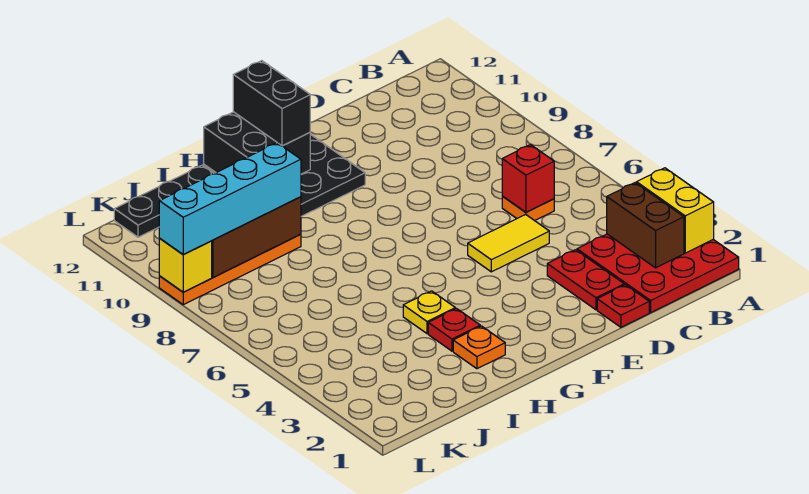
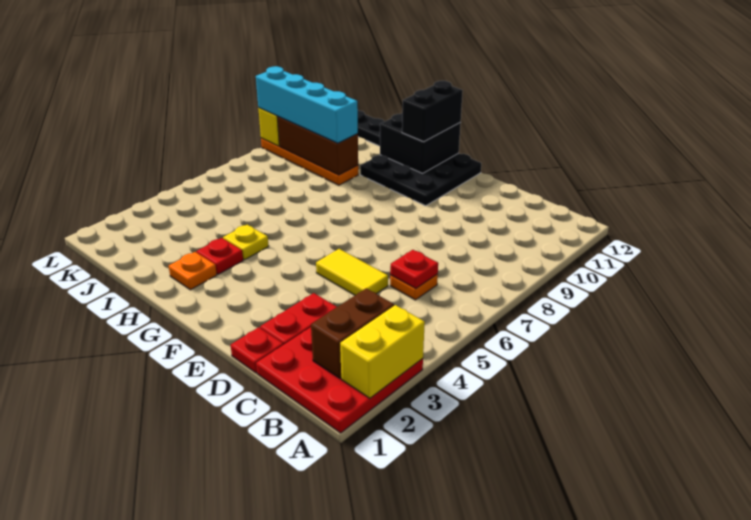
red brick C6 level 2 -> red plate C6 level 2

